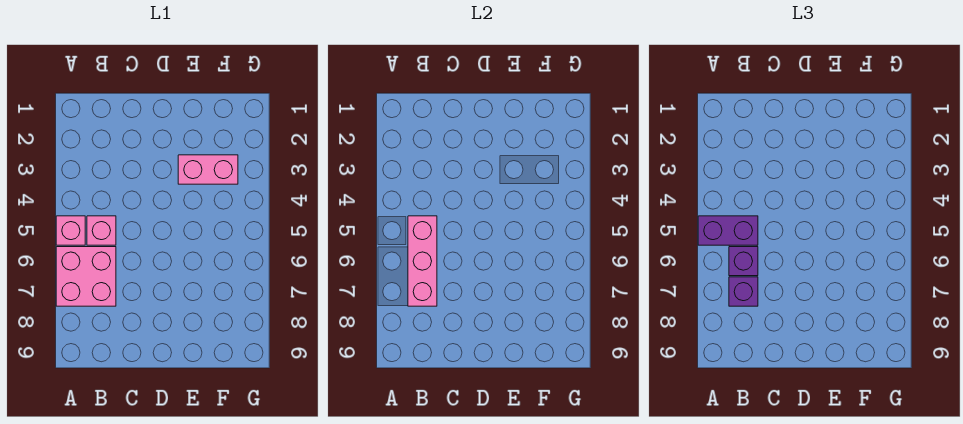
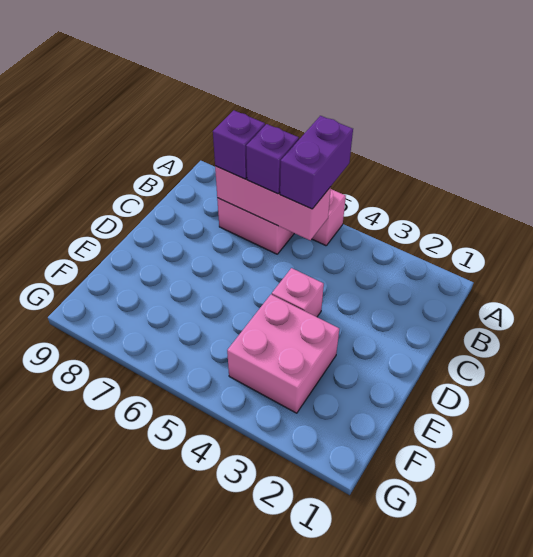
pink brick B5 level 1 -> pink brick D4 level 1
pink brick E3:F3 level 1 -> pink brick E3:F4 level 1

